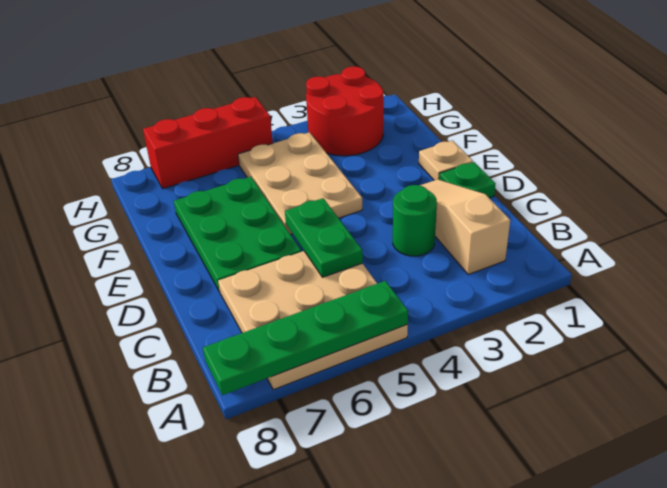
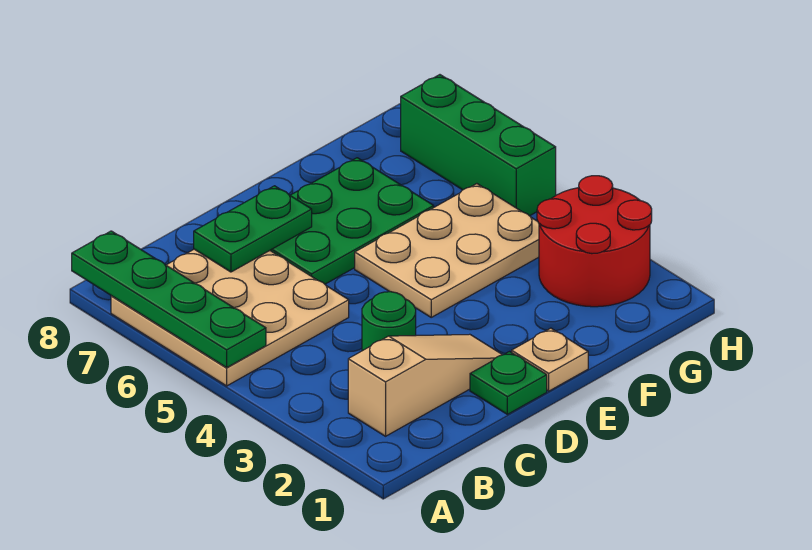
green plate C5:D5 level 2 -> green plate C7:D7 level 2
red brick H5:H7 level 1 -> green brick H5:H7 level 1

